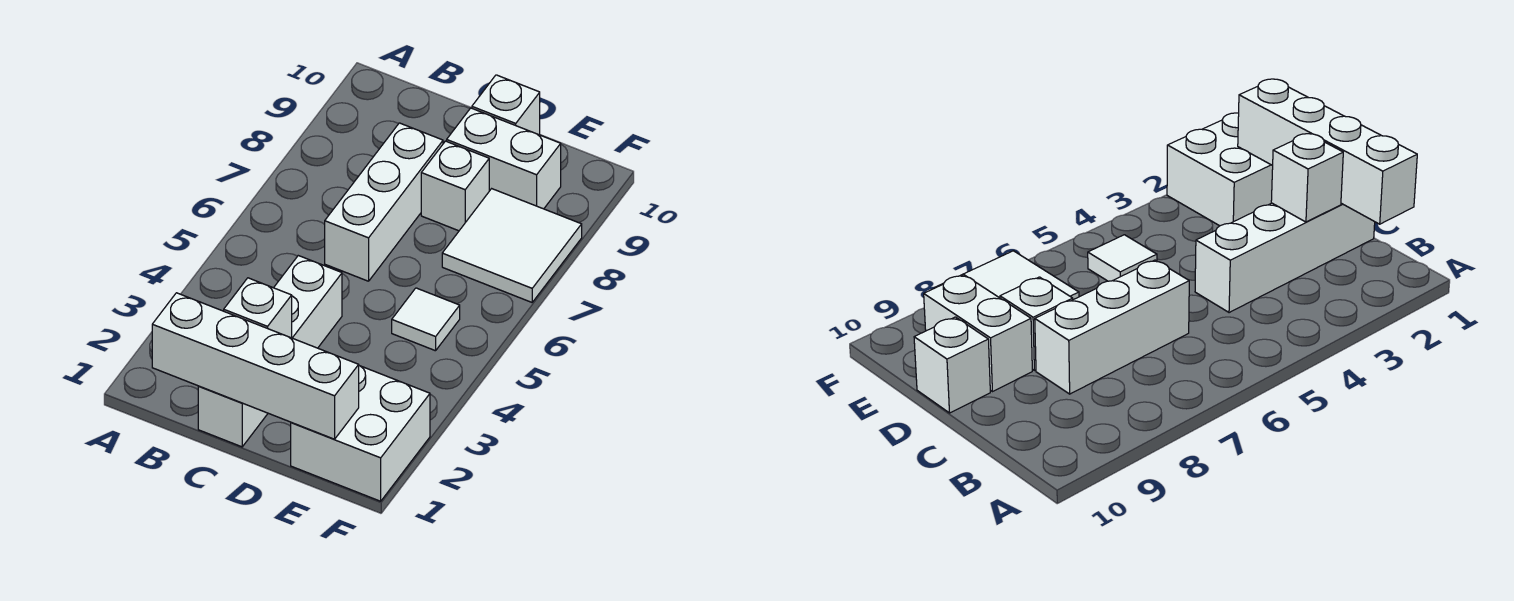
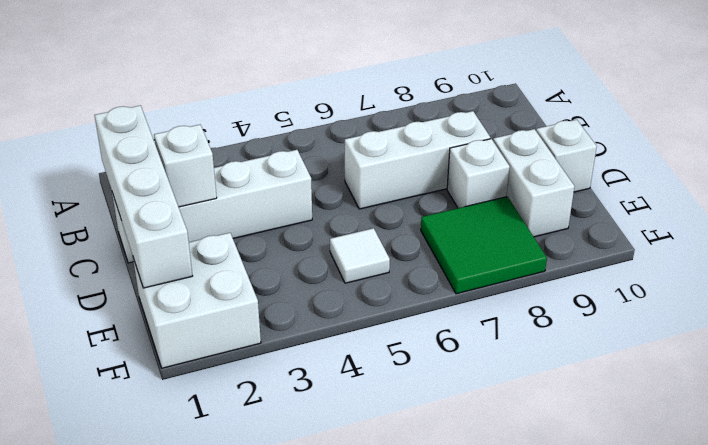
white tile E7:F8 level 1 -> green tile E7:F8 level 1

